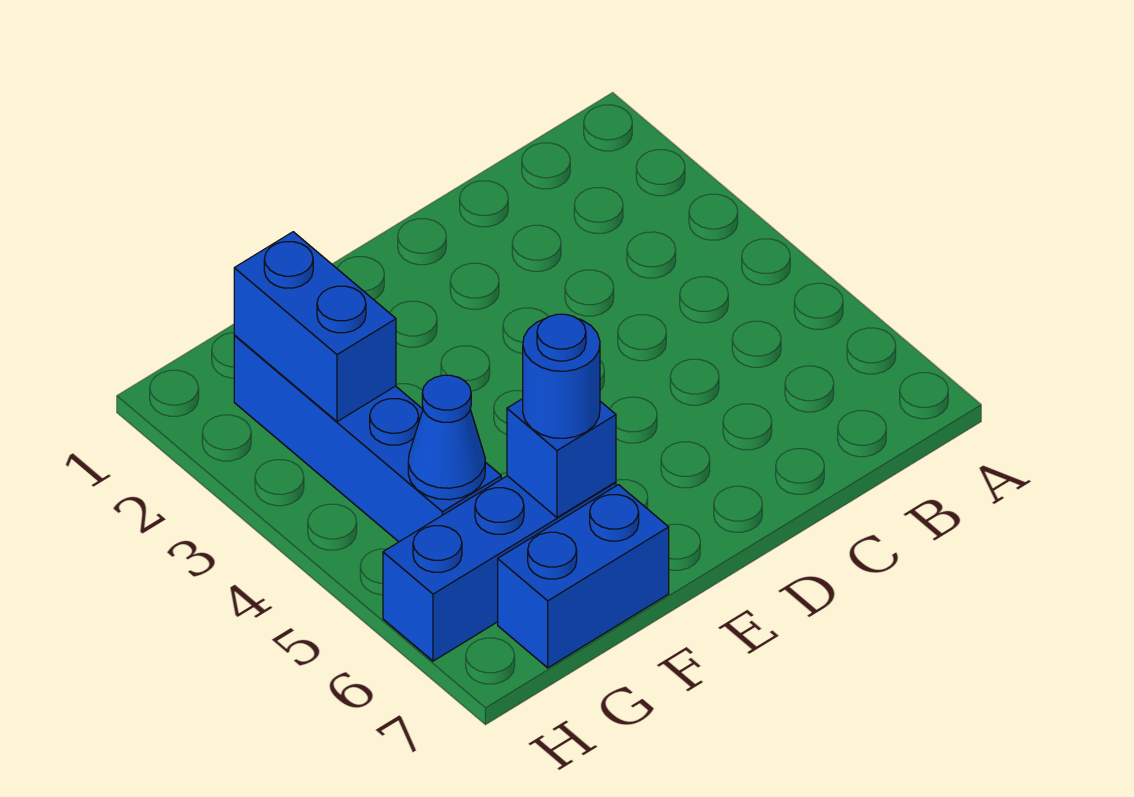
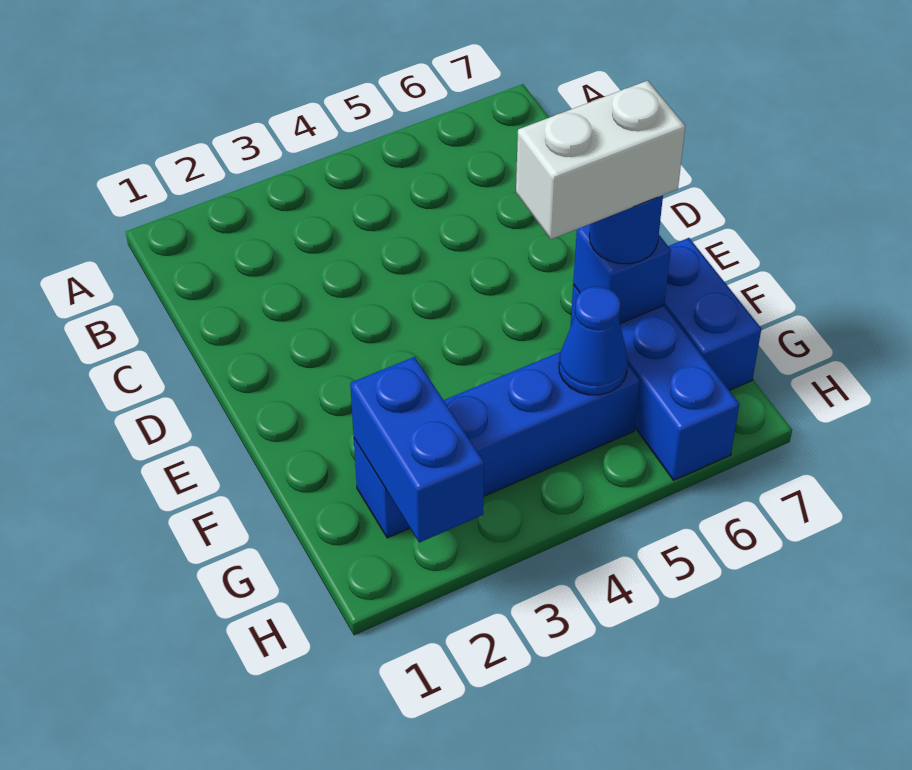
none -> white brick F5:F6 level 4
blue brick G2:G3 level 2 -> blue brick G2:H2 level 2

